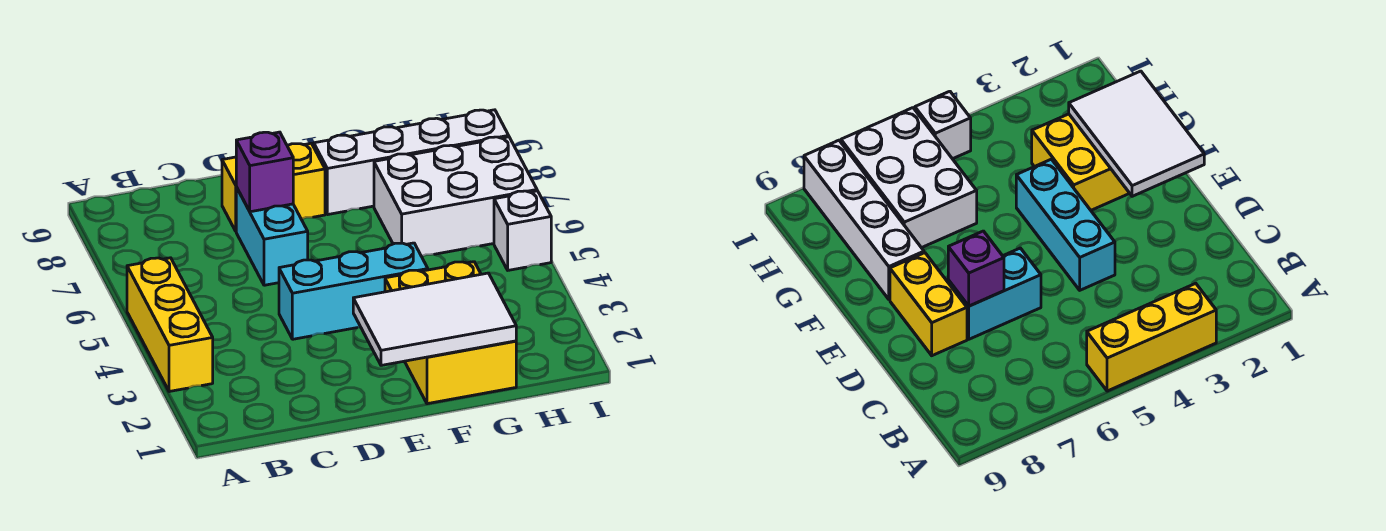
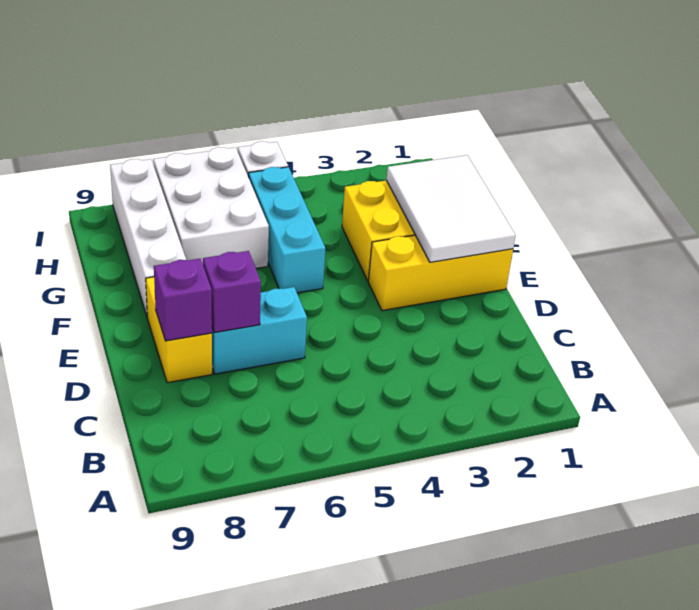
yellow brick A3:A5 level 1 -> yellow brick E1:E3 level 1
cyan brick D4:F4 level 1 -> cyan brick F5:H5 level 1
none -> purple brick D8 level 2

